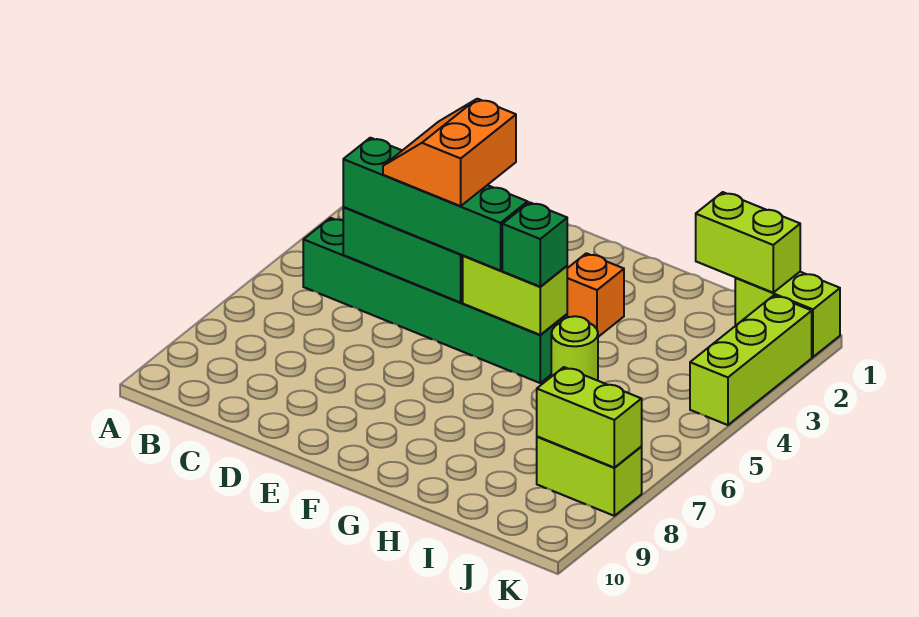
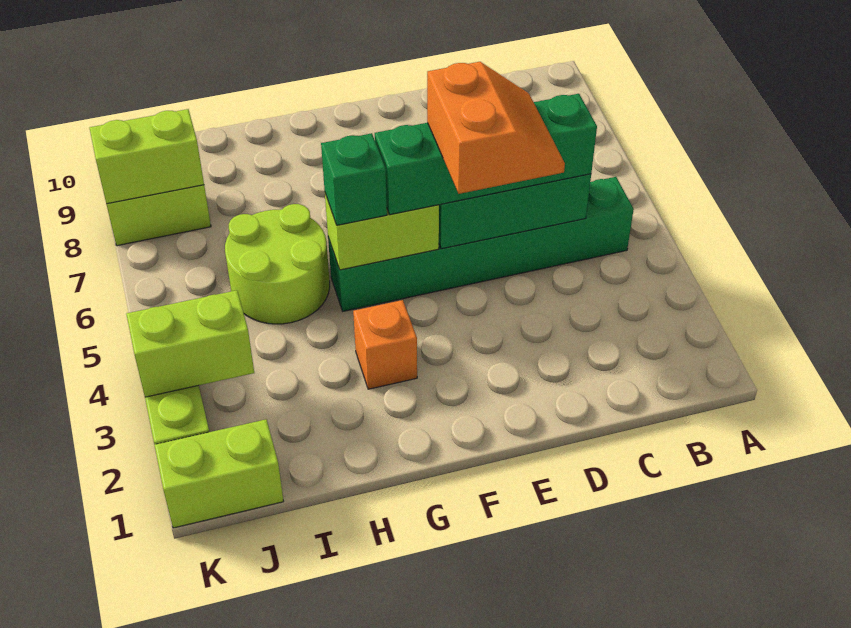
lime round brick H5 level 1 -> lime round brick H5:I6 level 1
lime brick I1:J1 level 2 -> lime brick J3:K3 level 2

